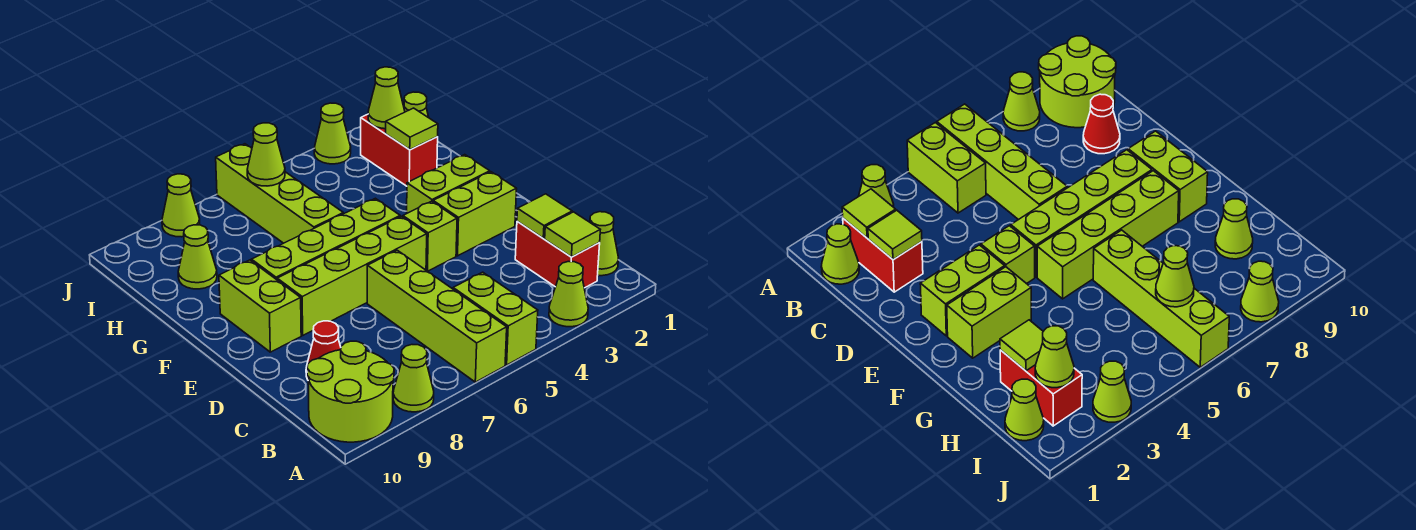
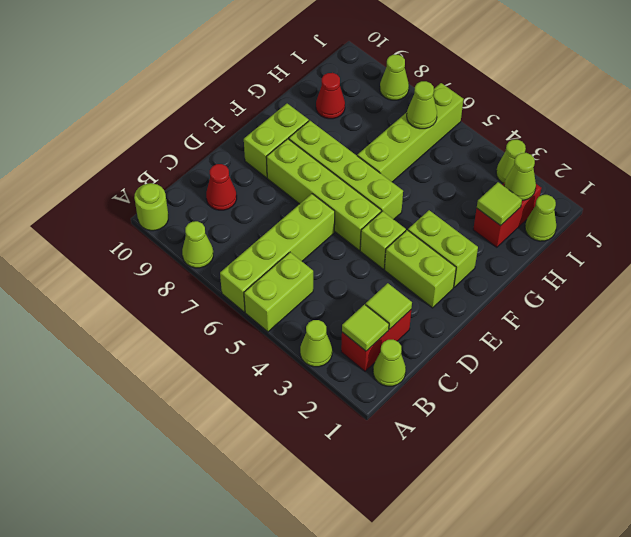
lime round brick A9:B10 level 1 -> lime round brick A10 level 1
lime cone H9 level 1 -> red cone H9 level 1

